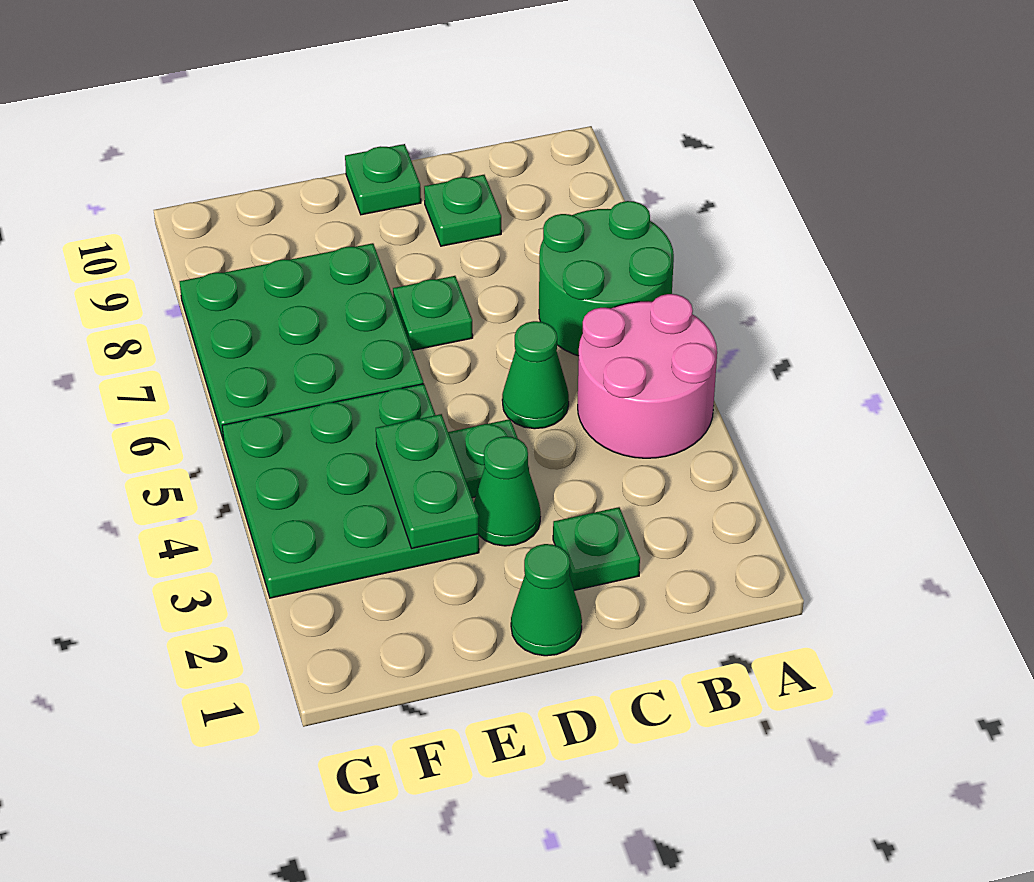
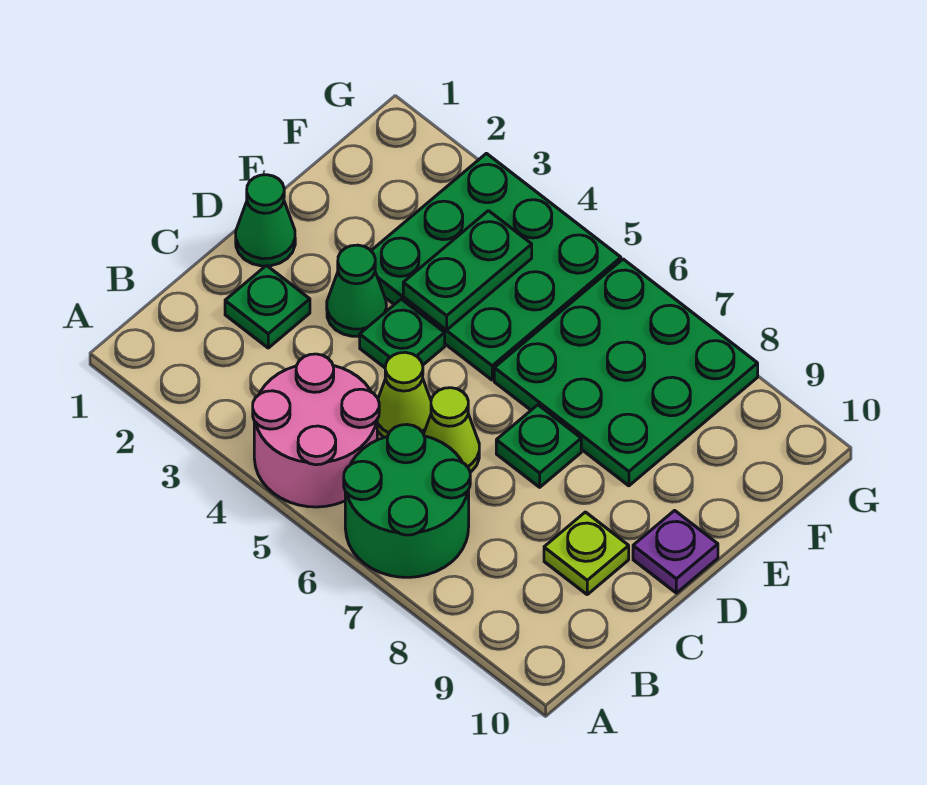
green cone C5 level 1 -> lime cone C5 level 1
none -> lime cone C6 level 1
green plate C9 level 1 -> lime plate C9 level 1
green plate D10 level 1 -> purple plate D10 level 1
green plate E3:E4 level 2 -> green plate E4:F4 level 2

